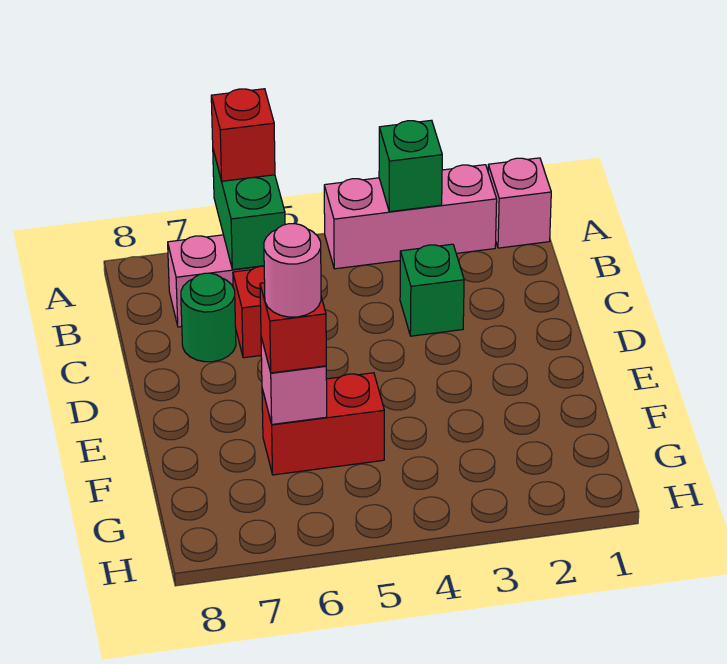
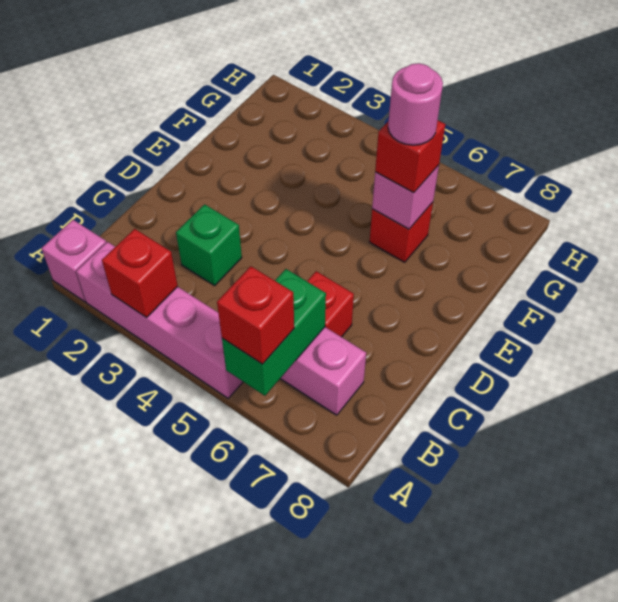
pink brick A2:A4 level 1 -> pink brick A2:A5 level 1
green brick A3 level 2 -> red brick A3 level 2
green round brick C7 level 1 -> none
red brick F5:F6 level 1 -> red brick F6 level 1

